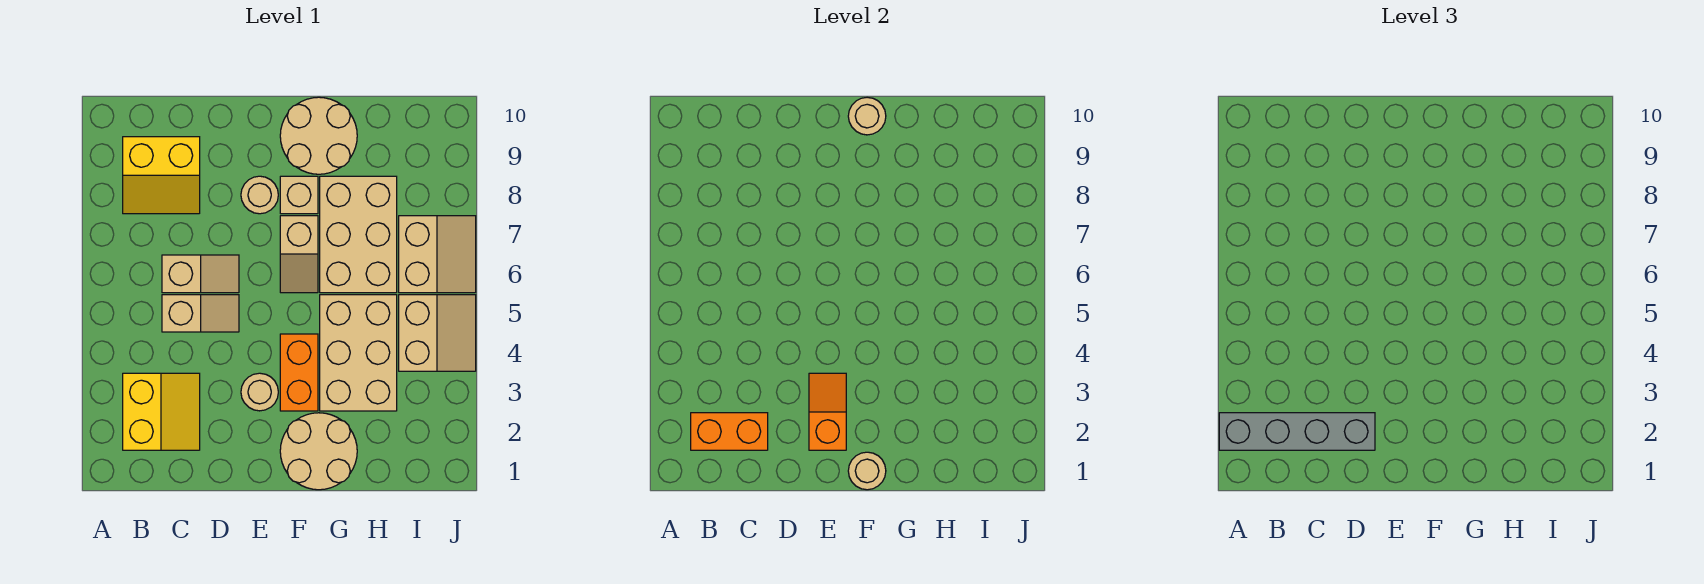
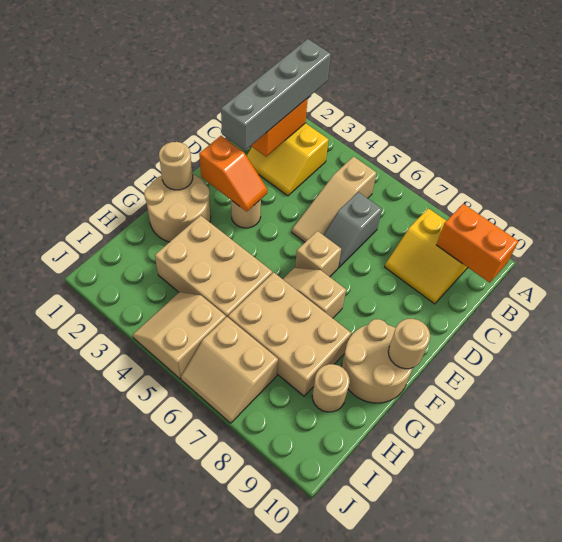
yellow slope B8:C9 level 1 top 9 -> yellow slope B8:C9 level 1 top B
tan slope C5:D5 level 1 top C -> tan slope B5:D5 level 1 top B
tan slope C6:D6 level 1 top C -> grey slope C6:D6 level 1 top C
tan round brick E8 level 1 -> tan round brick H9 level 1
orange brick F3:F4 level 1 -> orange brick B9:B10 level 2
tan brick F8 level 1 -> tan brick E6 level 1
tan slope I4:J5 level 1 top I -> tan slope I4:J5 level 1 top 5

